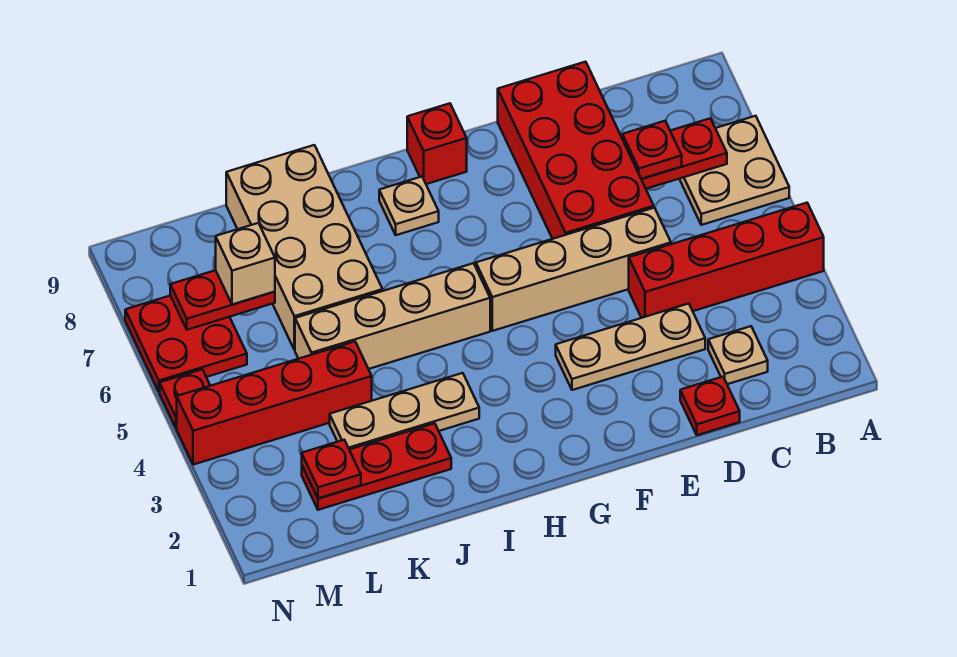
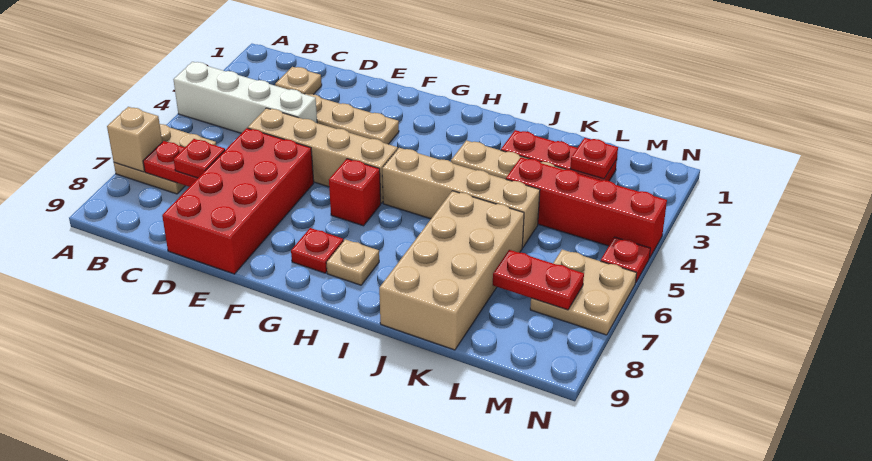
red brick A4:D4 level 1 -> white brick A4:D4 level 1
red plate D1 level 1 -> red plate G8 level 1
red brick G9 level 1 -> red brick G6 level 1
tan brick L7 level 3 -> tan brick A7 level 2
red plate M6:N7 level 1 -> tan plate M6:N7 level 1

